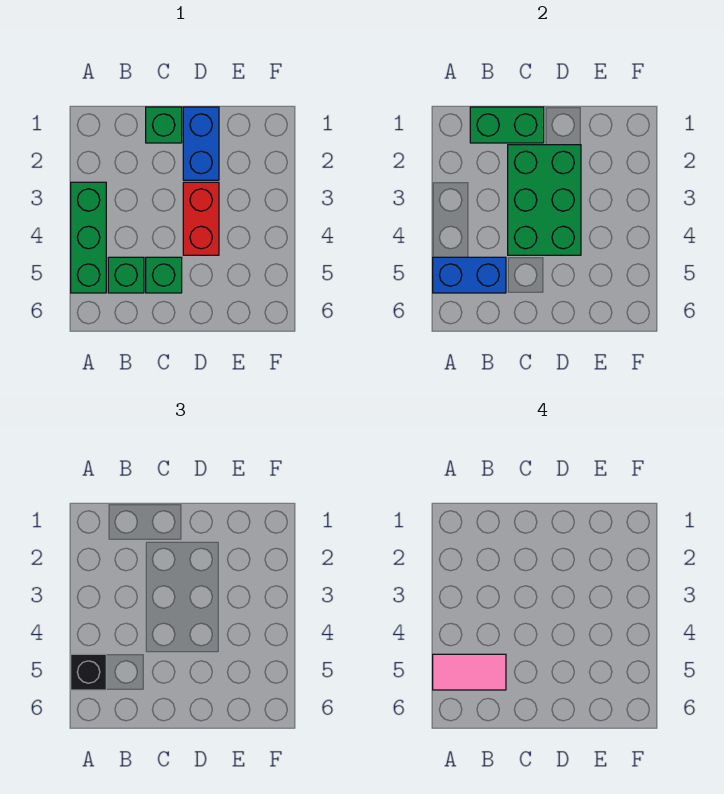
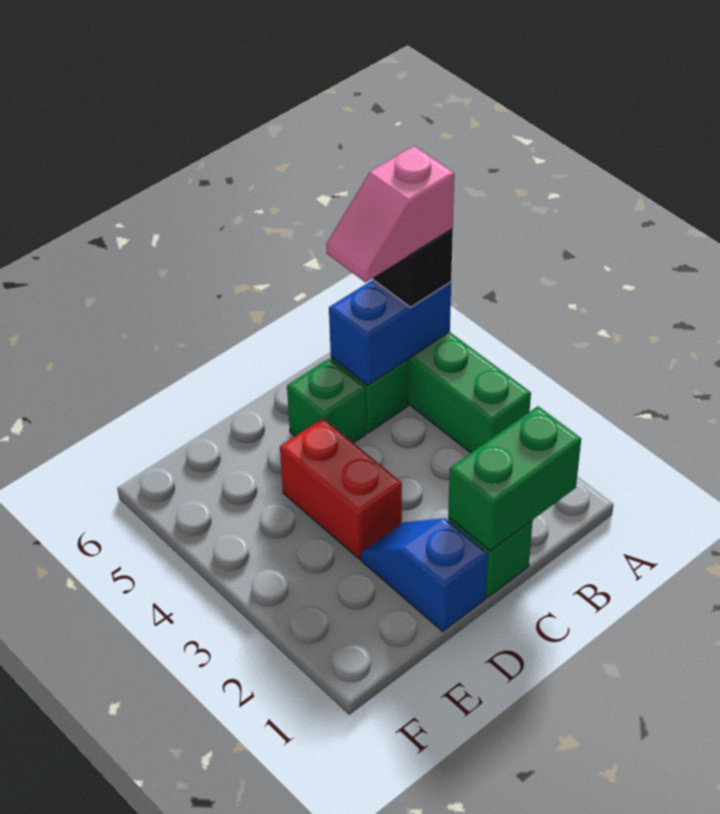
pink tile A5:B5 level 4 -> pink slope A5:B5 level 4 top A
green brick C2:D4 level 2 -> none
blue brick D1:D2 level 1 -> blue slope D1:D2 level 1 top 1

